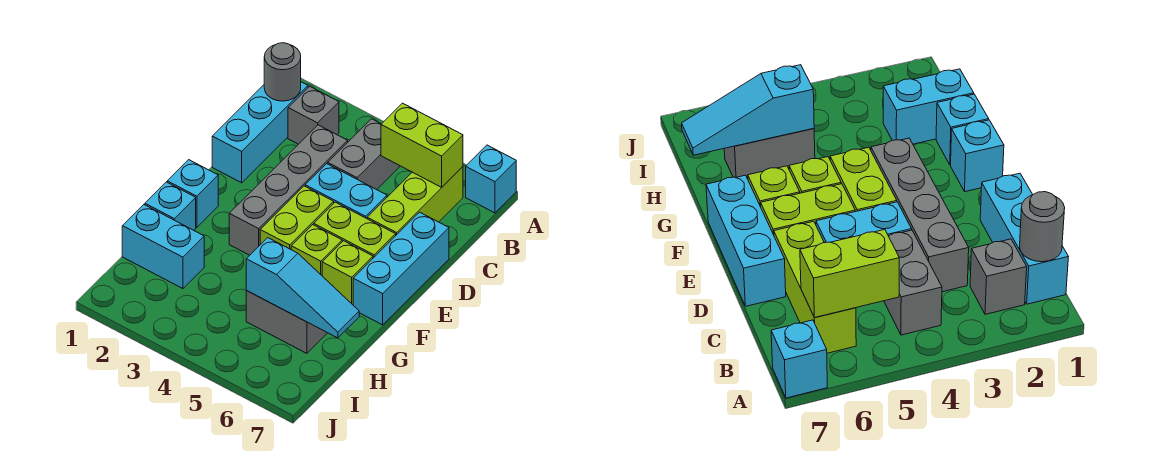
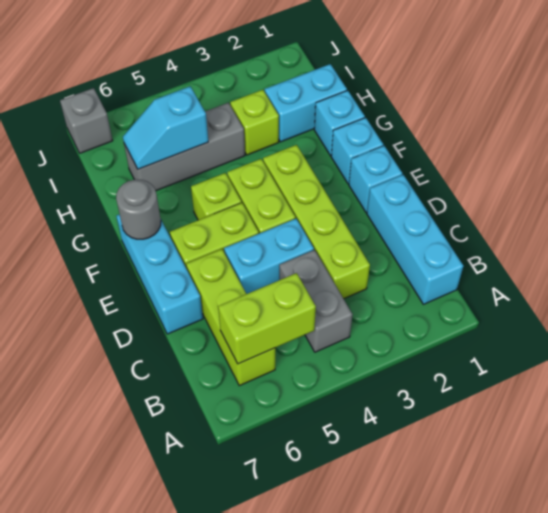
cyan brick A7 level 1 -> cyan brick E1 level 1
grey round brick B1 level 2 -> grey round brick F7 level 2
grey brick B2 level 1 -> grey brick J7 level 1
grey brick C3:F3 level 1 -> lime brick C3:F3 level 1
lime brick F6 level 1 -> lime brick H3 level 1
grey brick H5:H6 level 1 -> grey brick H4:H6 level 1
cyan slope H5:H7 level 2 top 5 -> cyan slope H5:H6 level 2 top 5

